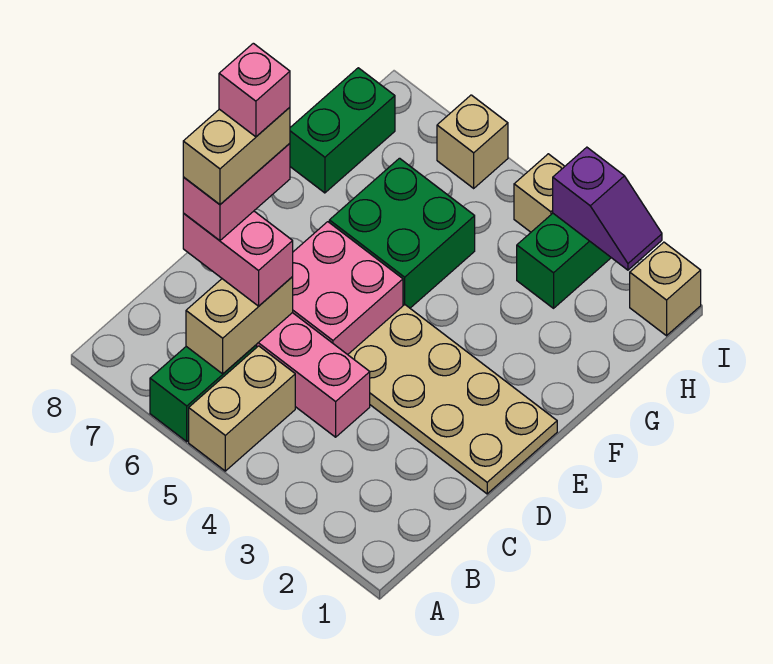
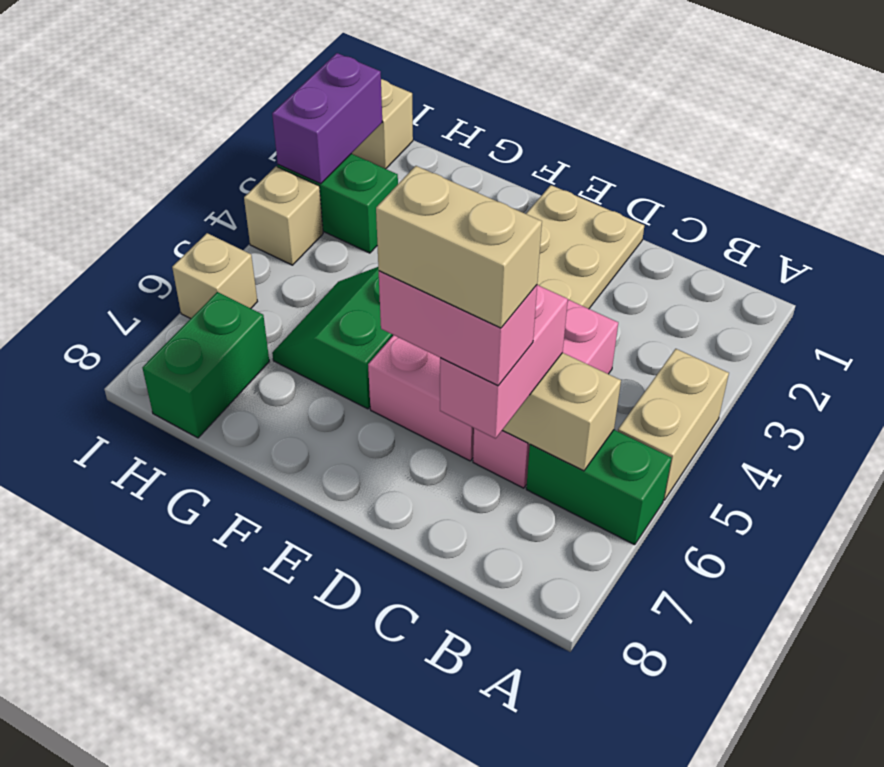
tan brick A5:B5 level 1 -> tan brick A4:A5 level 1
pink brick D7 level 6 -> none
green brick F5:G6 level 1 -> green slope F5:G6 level 1 top F
green brick G8:H8 level 1 -> green brick H7:H8 level 1
purple slope I2:I3 level 2 top 3 -> purple brick I2:I3 level 2

